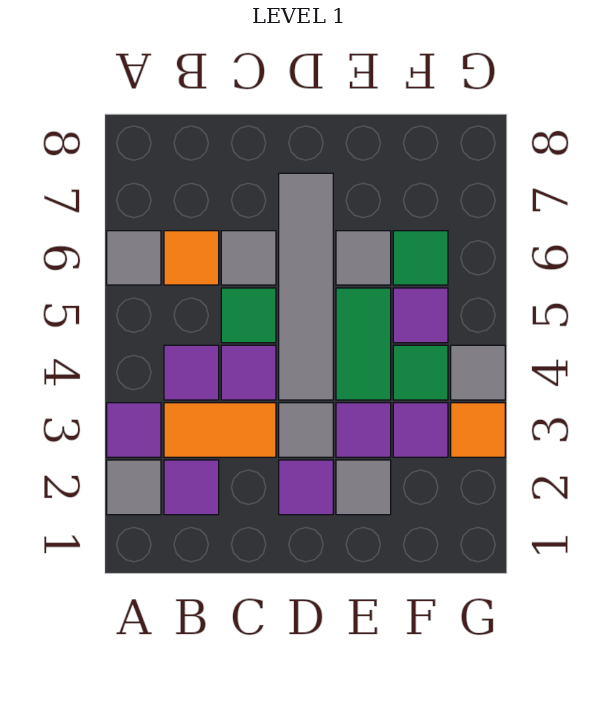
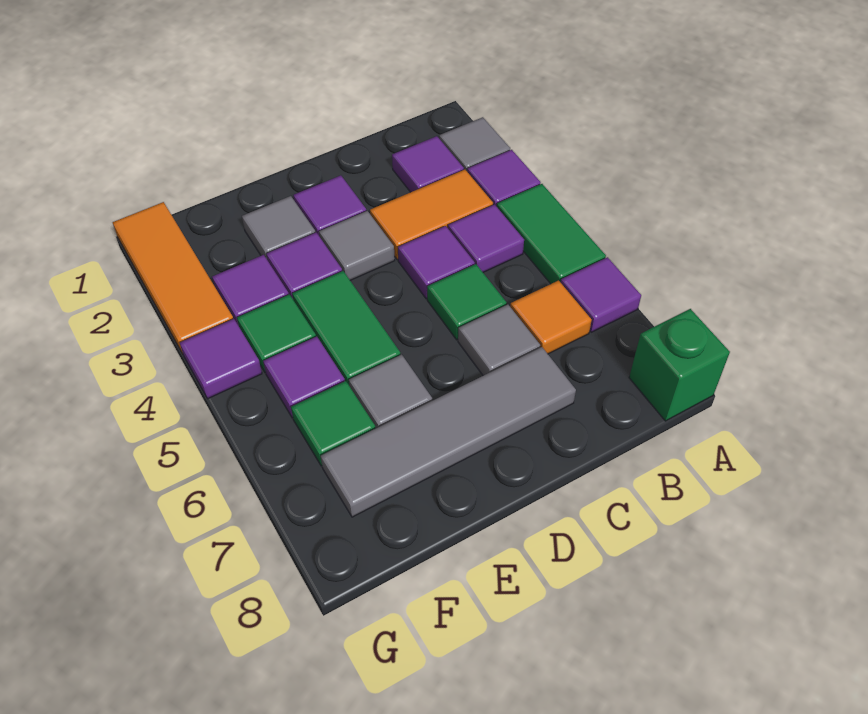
none -> green tile A4:A5 level 1
grey tile A6 level 1 -> purple tile A6 level 1
none -> green brick A8 level 1
grey tile D4:D7 level 1 -> grey tile C7:F7 level 1
orange tile G3 level 1 -> orange tile G1:G3 level 1
grey tile G4 level 1 -> purple tile G4 level 1

